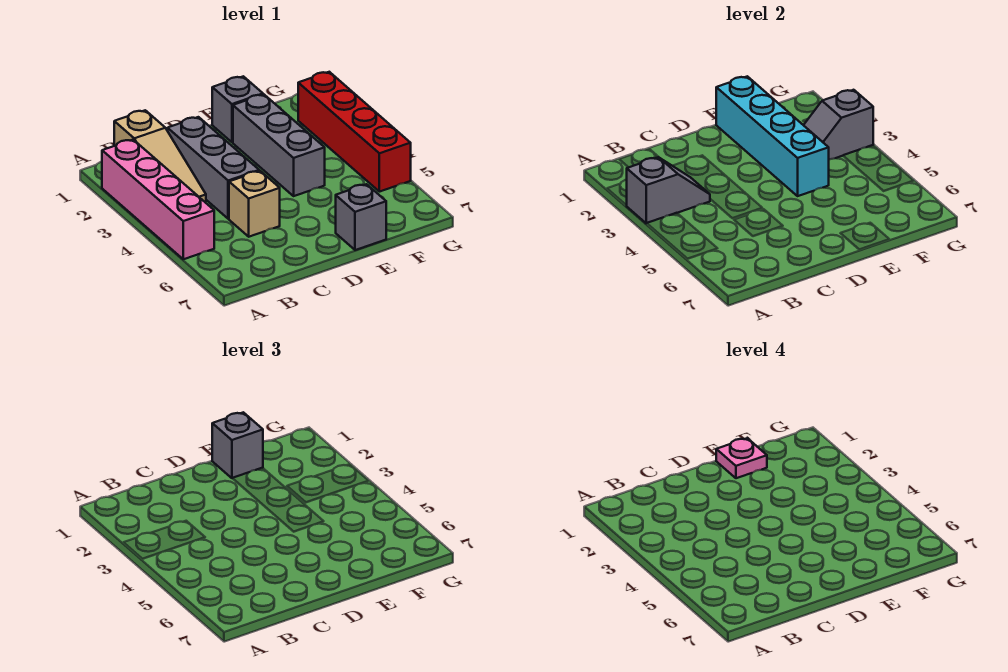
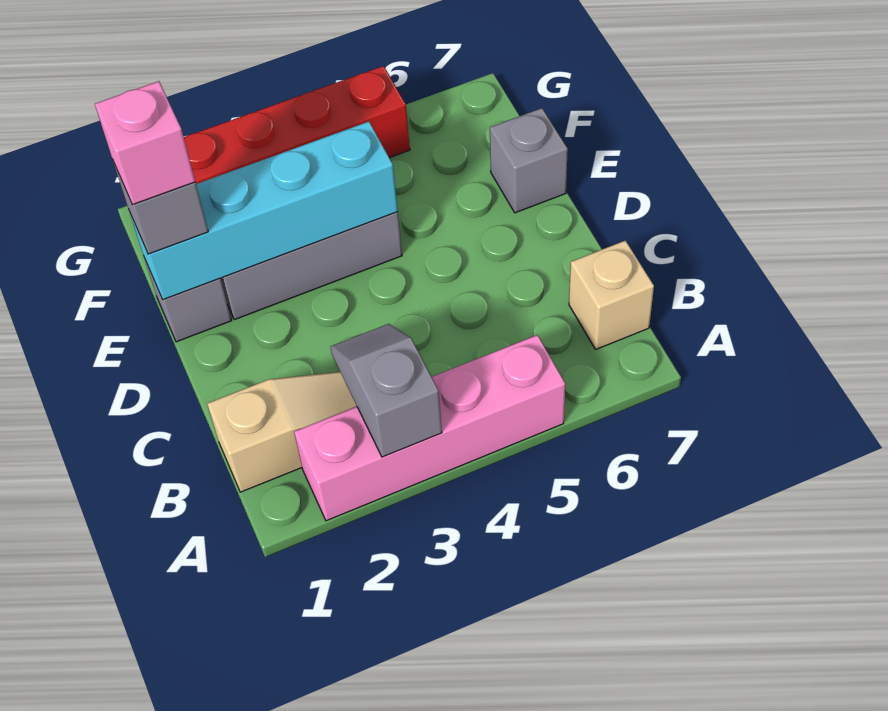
grey brick C2:C4 level 1 -> none
tan brick C5 level 1 -> tan brick B7 level 1
pink plate E1 level 4 -> pink brick E1 level 4
grey slope F3:G3 level 2 top G -> none

